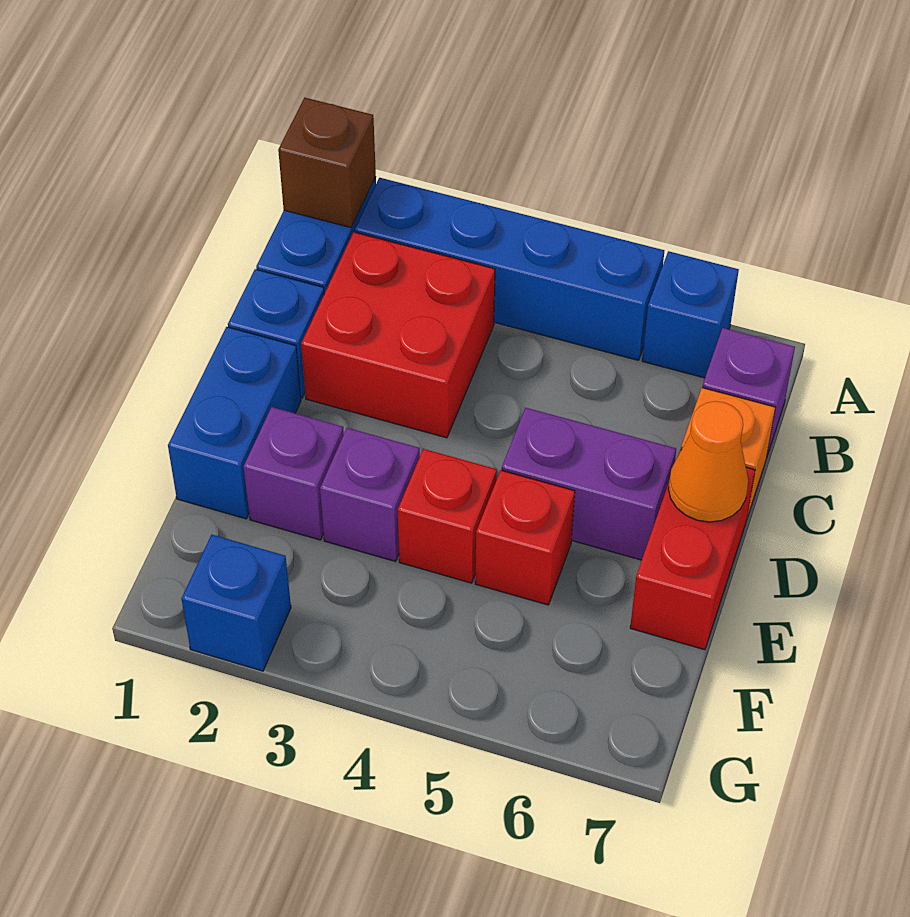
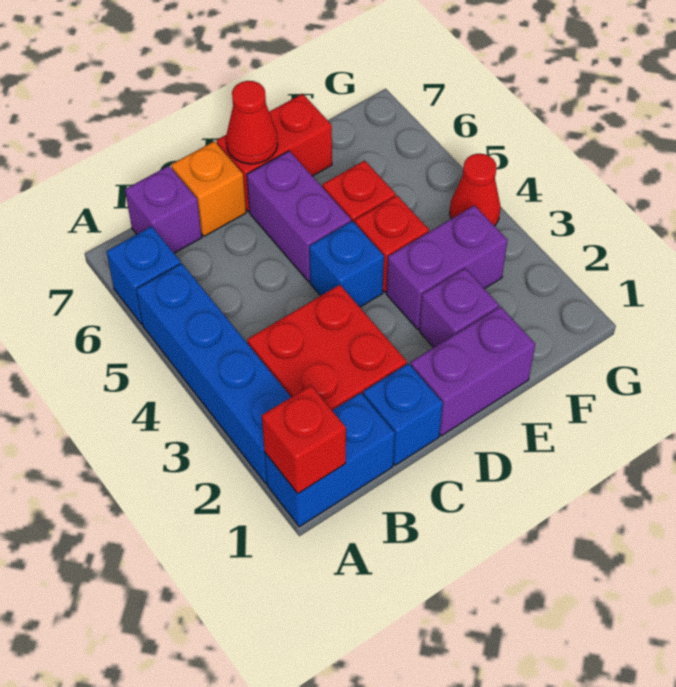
brown brick A1 level 2 -> red brick A1 level 2
blue brick D1:E1 level 1 -> purple brick D1:E1 level 1
orange cone D7 level 2 -> red cone D7 level 2
purple brick E3 level 1 -> purple brick E3:F3 level 1
blue brick G2 level 1 -> blue brick D4 level 1
none -> red cone G4 level 1

